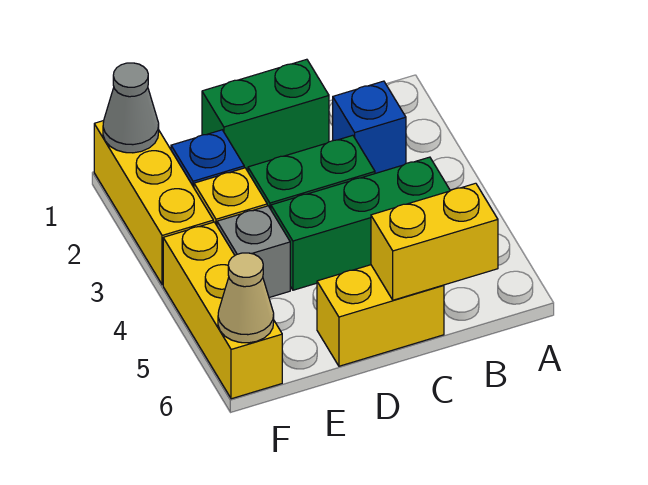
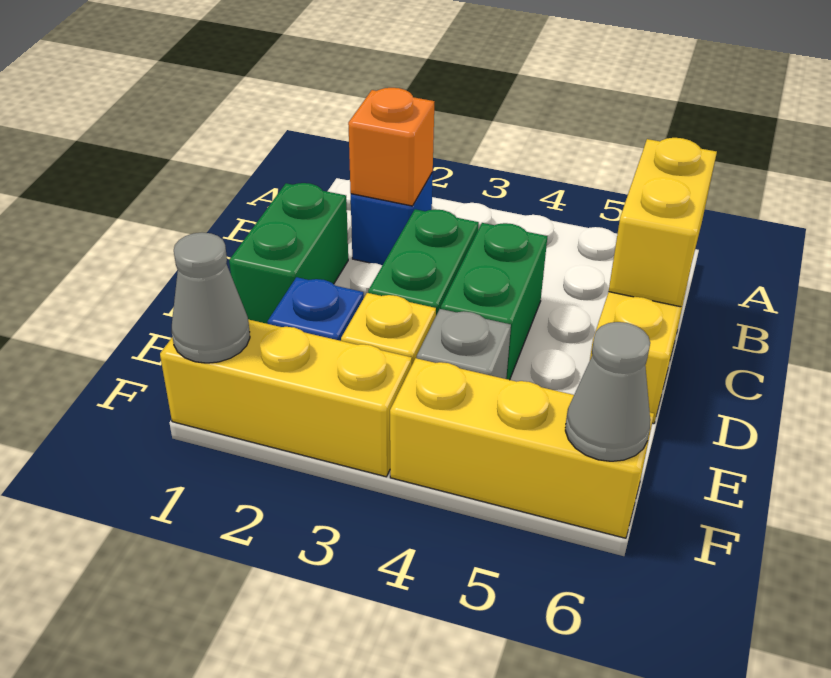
none -> orange brick B2 level 2
green brick B4:D4 level 1 -> green brick C4:D4 level 1
tan cone F6 level 2 -> grey cone F6 level 2

